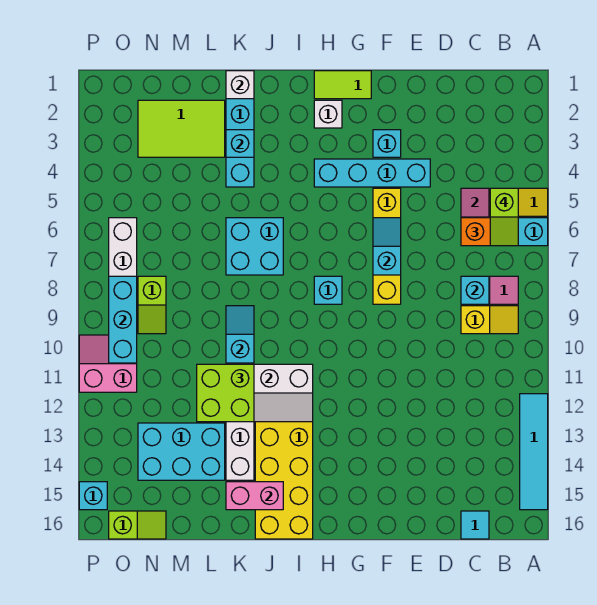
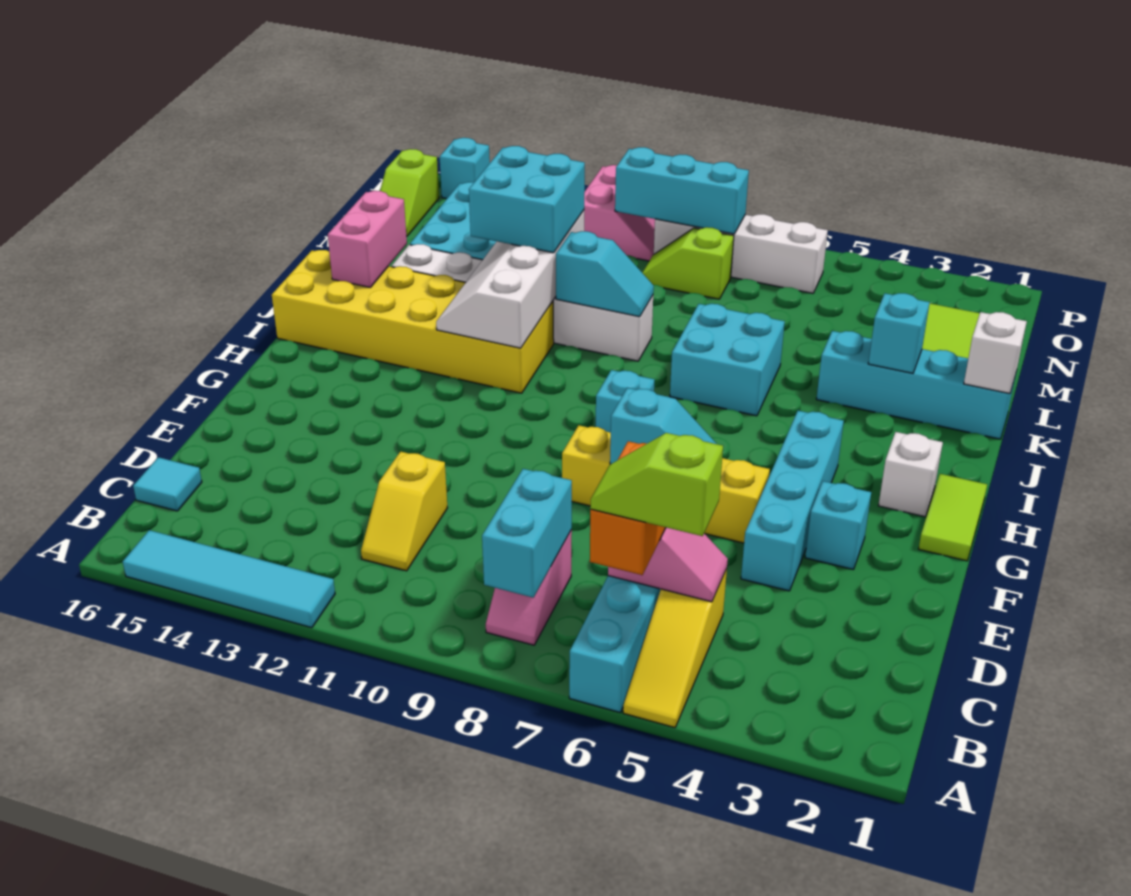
yellow slope B9:C9 level 1 top C -> yellow slope C11:D11 level 1 top D
cyan brick C8 level 2 -> cyan brick B8:C8 level 2
lime brick K11:L12 level 3 -> cyan brick K11:L12 level 3

